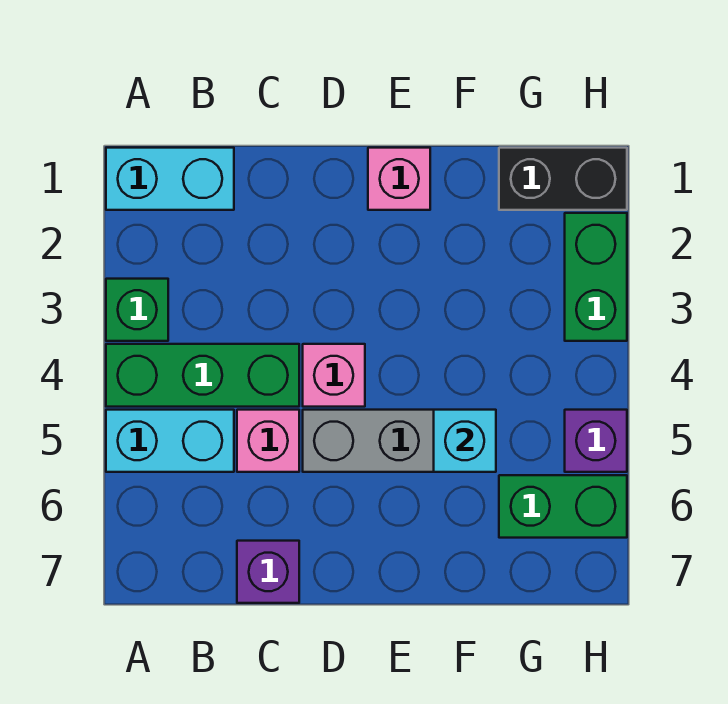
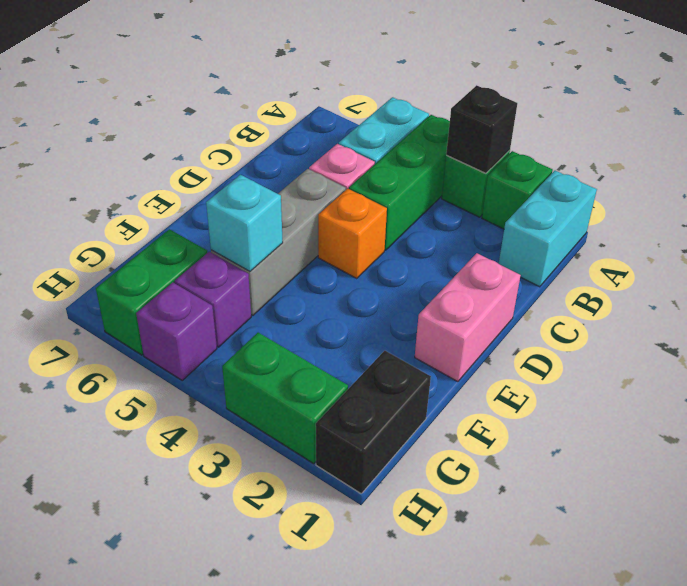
none -> green brick A2 level 1
none -> black brick A3 level 2
purple brick C7 level 1 -> purple brick G5 level 1
pink brick D4 level 1 -> orange brick D4 level 1
pink brick E1 level 1 -> pink brick D1:E1 level 1

